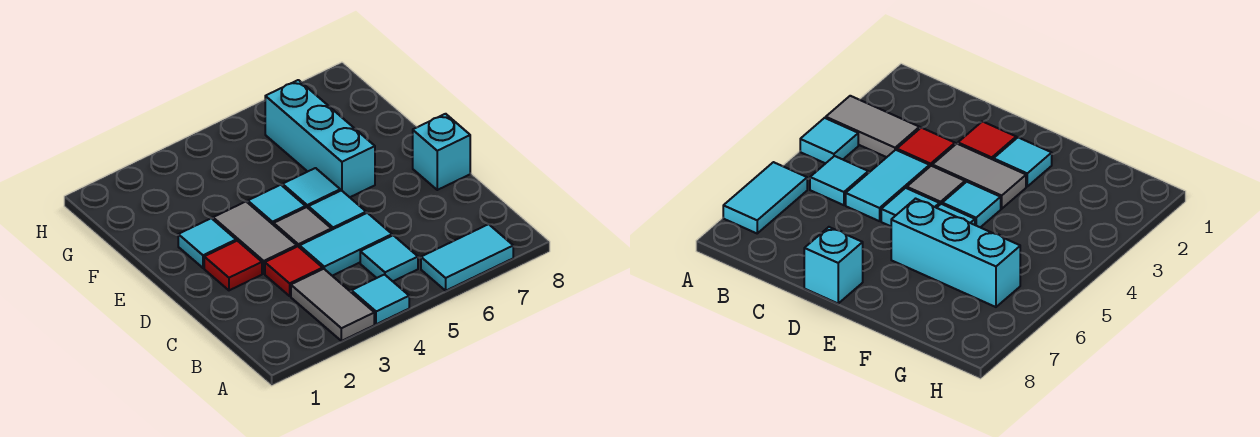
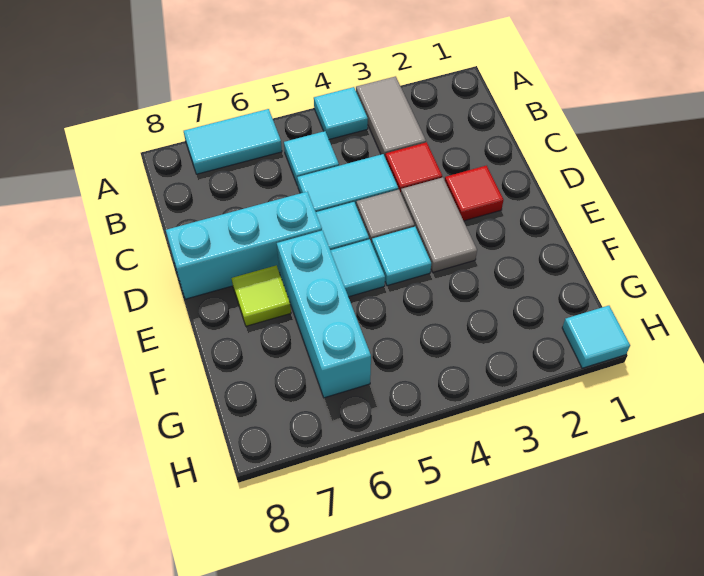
cyan brick D8 level 1 -> cyan brick D6:D8 level 1
cyan tile E2 level 1 -> cyan tile H1 level 1
none -> lime tile E7 level 1

